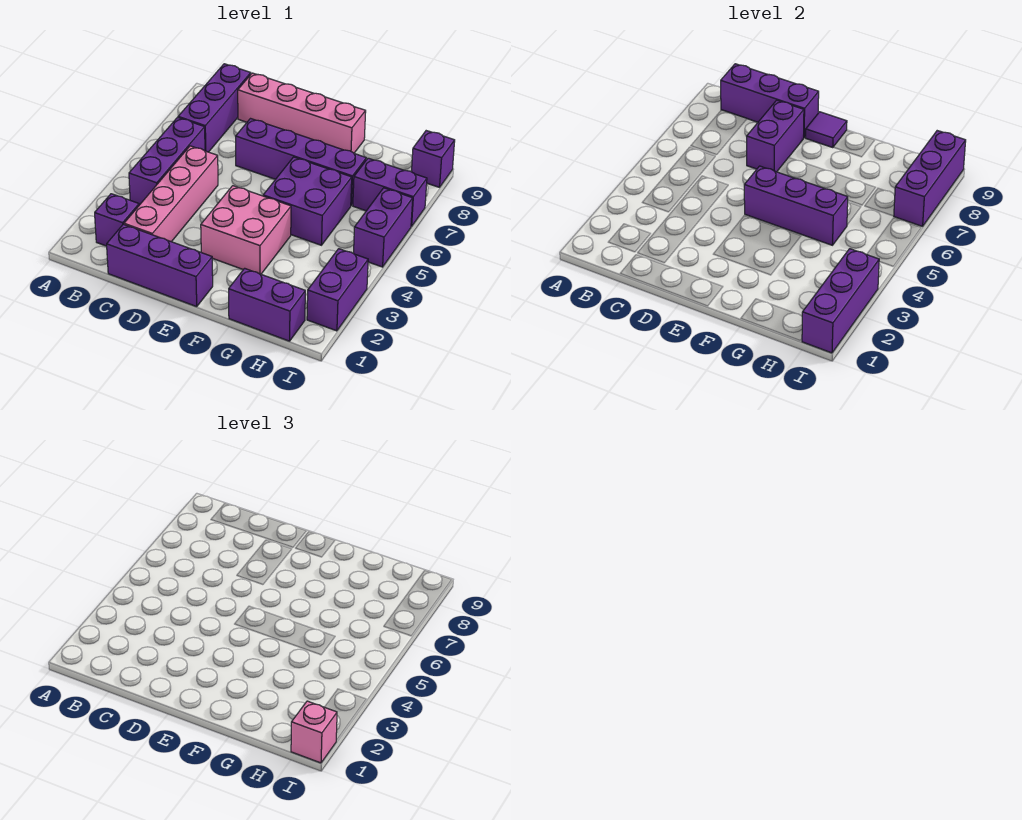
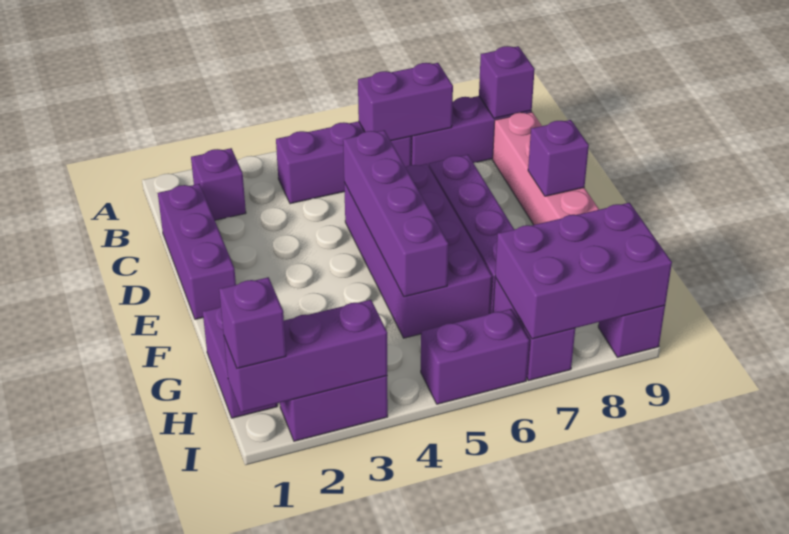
purple brick B9:D9 level 2 -> purple brick B9 level 2
pink brick C2:C5 level 1 -> none
purple brick D7:D8 level 2 -> purple brick B6:B7 level 2
pink brick E3:F4 level 1 -> none
purple brick E5:G5 level 2 -> purple brick D5:G5 level 2
purple tile E9 level 2 -> purple brick E9 level 2
purple brick F5:G6 level 1 -> purple brick D5:G6 level 1
pink brick I1 level 3 -> purple brick I1 level 3
purple brick I7:I9 level 2 -> purple brick H7:I9 level 2

